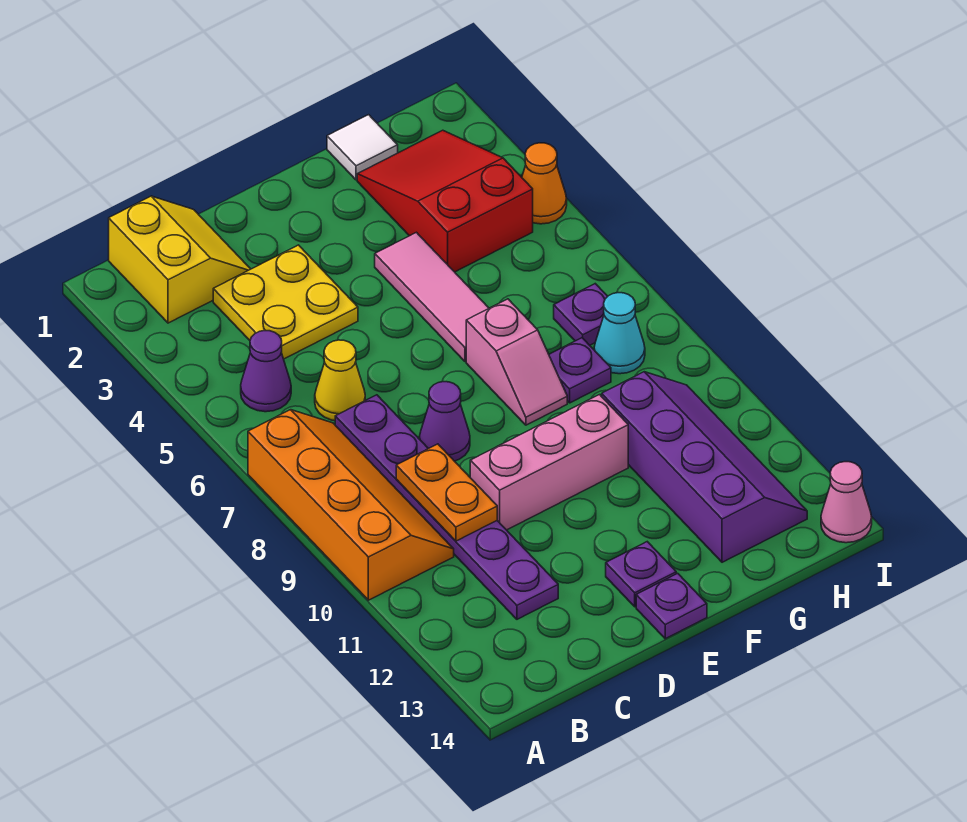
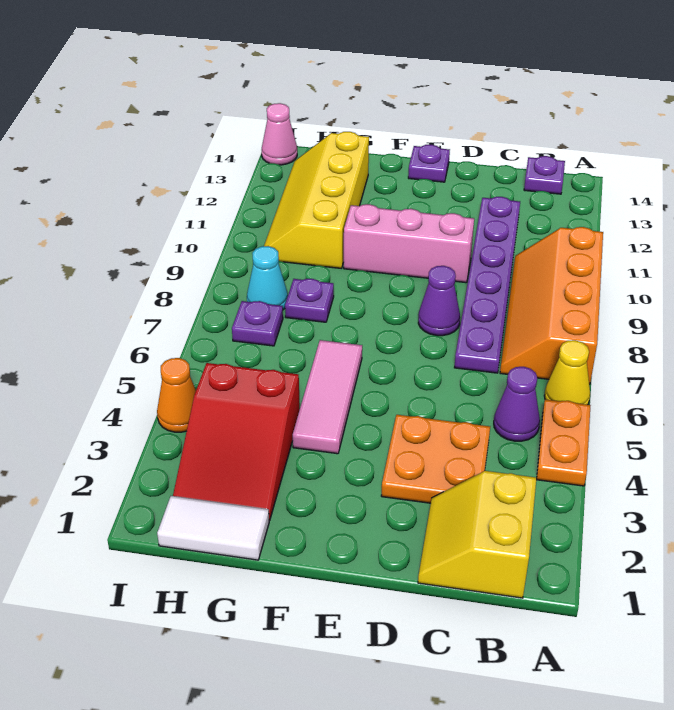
yellow plate C3:D4 level 1 -> orange plate C3:D4 level 1
yellow cone C6 level 1 -> yellow cone A6 level 1
orange plate C9:C10 level 2 -> orange plate A4:A5 level 1
purple plate E13 level 1 -> purple plate B14 level 1
pink slope F7:F8 level 1 top 7 -> none
white tile G1 level 1 -> white tile G1:H1 level 1
purple slope G10:H13 level 1 top G -> yellow slope G10:H13 level 1 top G

